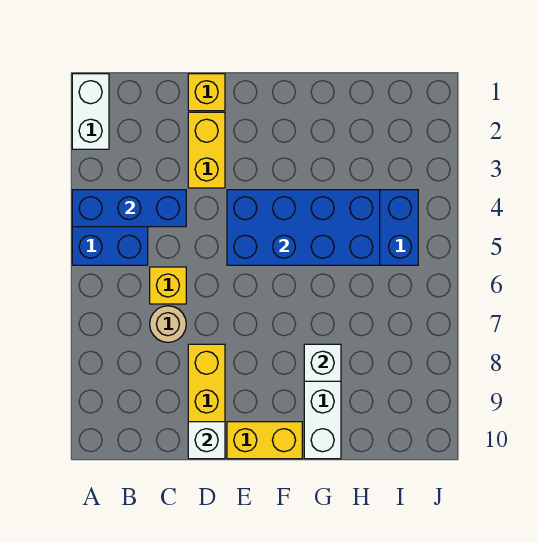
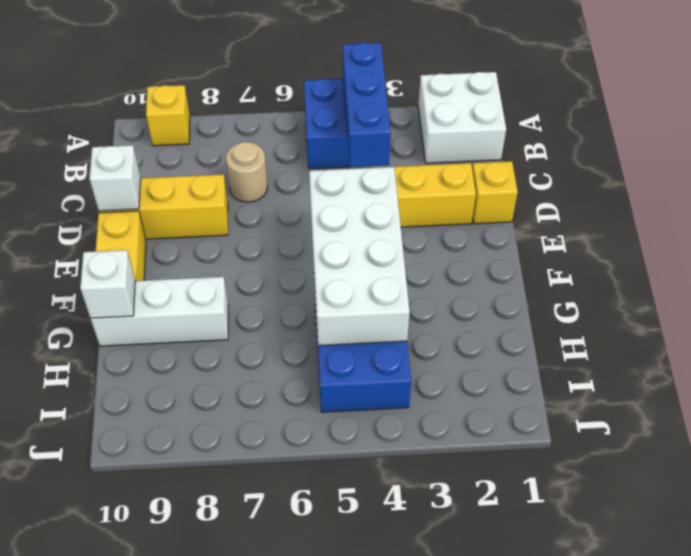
white brick A1:A2 level 1 -> white brick A1:B2 level 1
yellow brick C6 level 1 -> yellow brick A9 level 1
blue brick E4:H5 level 2 -> white brick E4:H5 level 2
white brick G8 level 2 -> white brick G10 level 2

